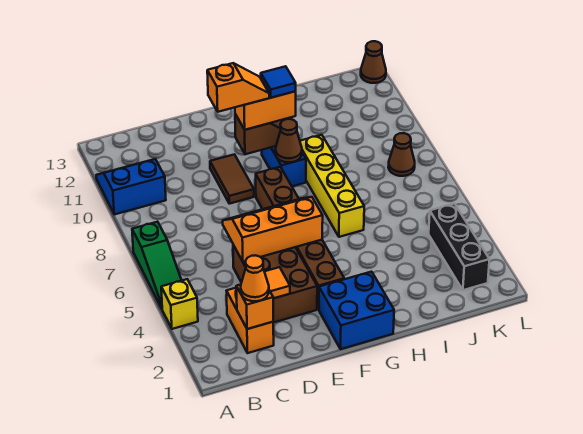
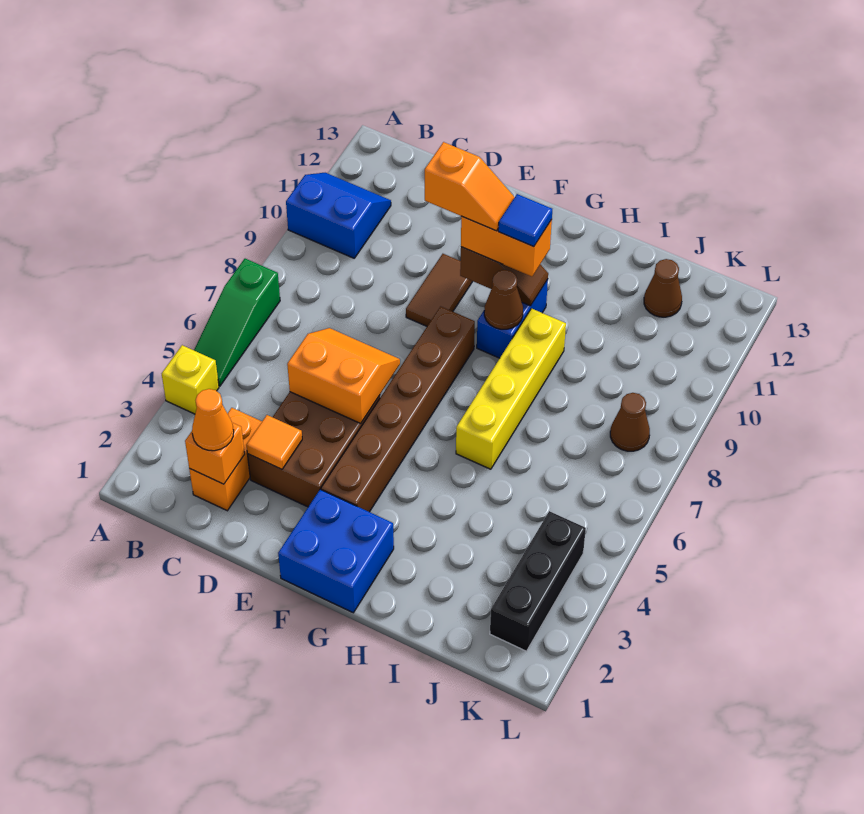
orange slope D5:F6 level 2 top 5 -> orange slope D5:E6 level 2 top 5
brown cone L13 level 1 -> brown cone J12 level 1

